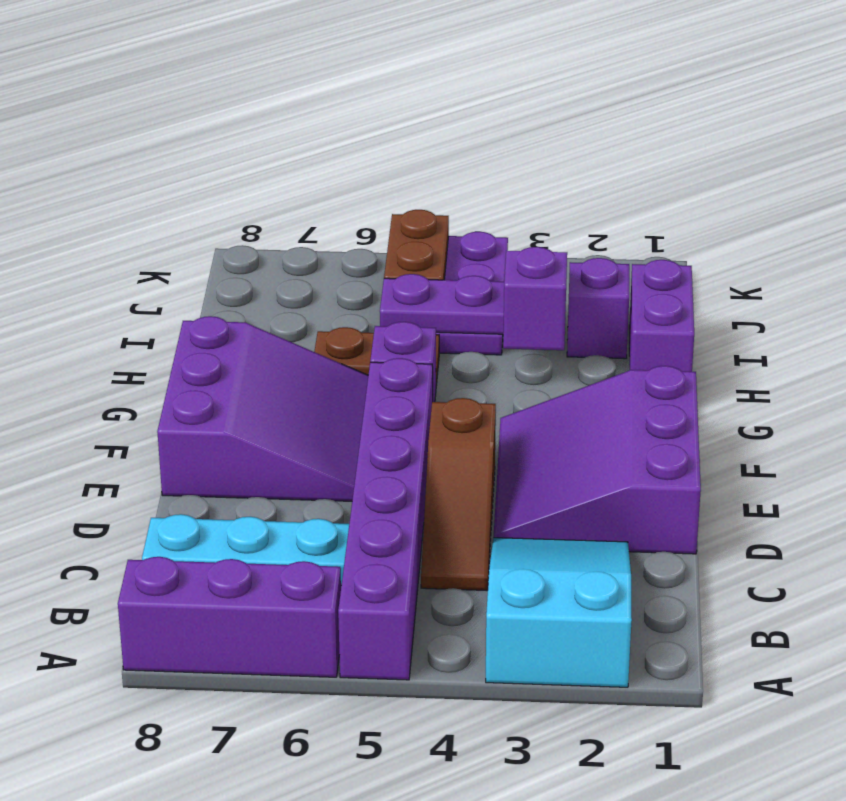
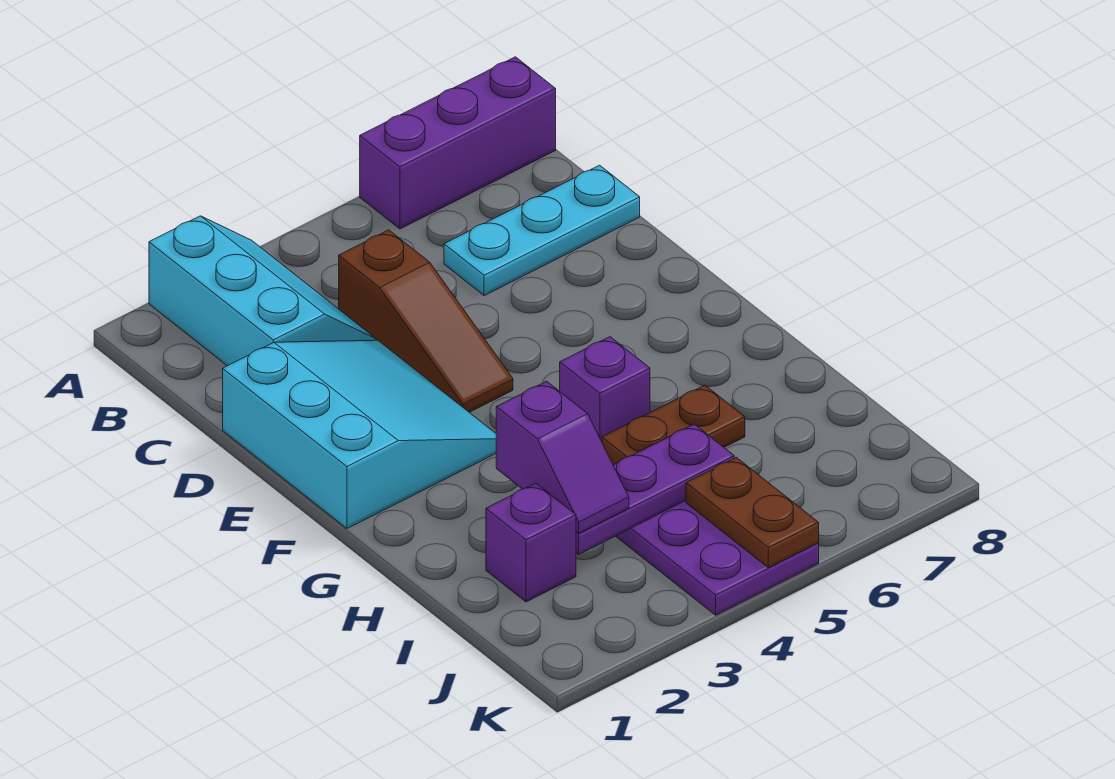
cyan slope A2:C3 level 1 top A -> cyan slope A2:C3 level 1 top 2
purple brick A5:F5 level 1 -> none
brown slope C4:E4 level 1 top E -> brown slope C4:E4 level 1 top C
purple slope D1:F3 level 1 top 1 -> cyan slope D1:F3 level 1 top 1
purple slope E6:G8 level 1 top 8 -> none
purple brick H1:I1 level 1 -> none

